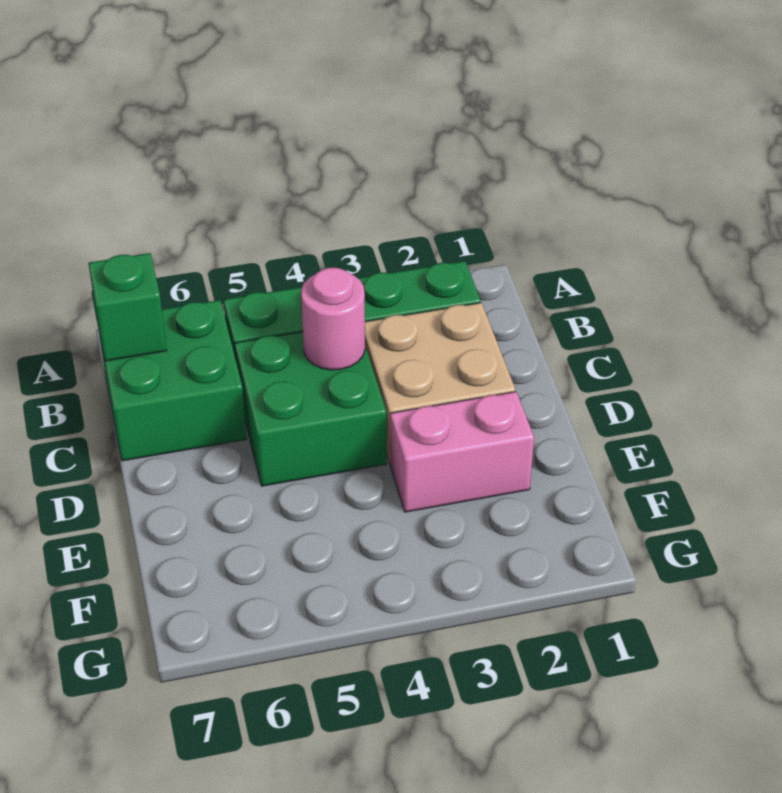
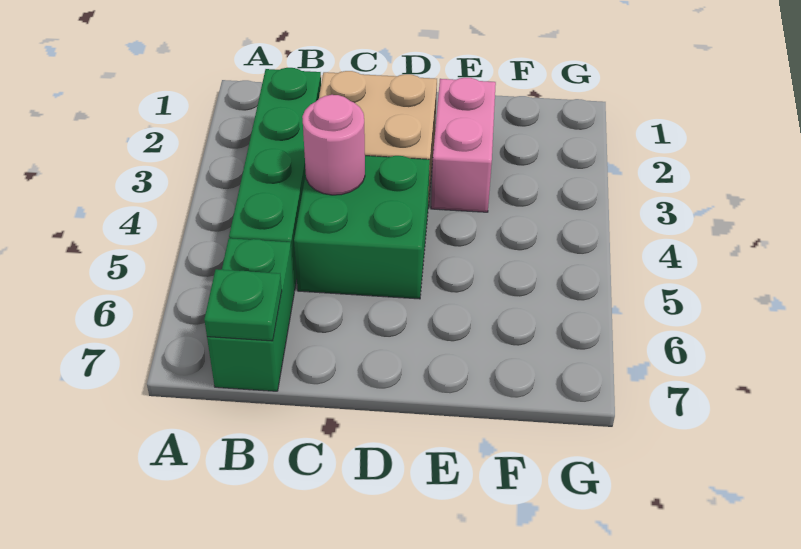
green brick B6:C7 level 1 -> green brick B6:B7 level 1
green brick B7 level 2 -> green plate B7 level 2

